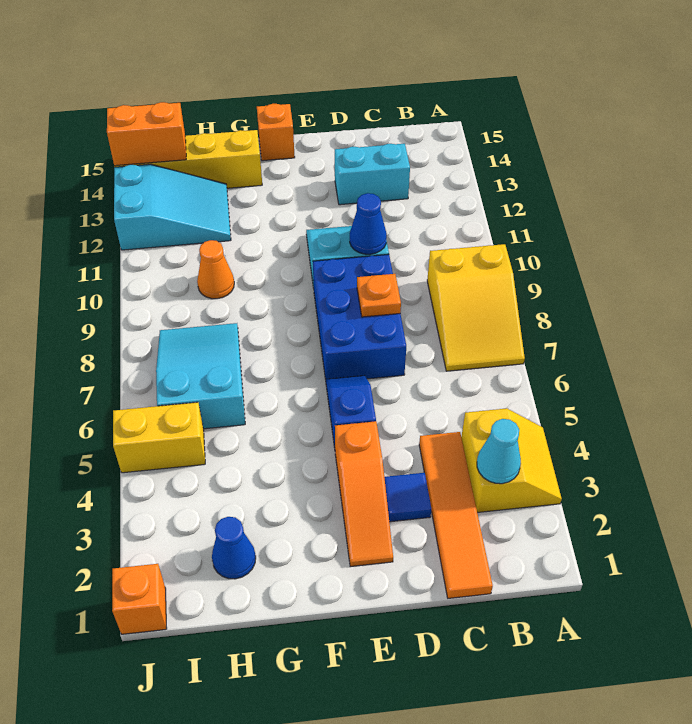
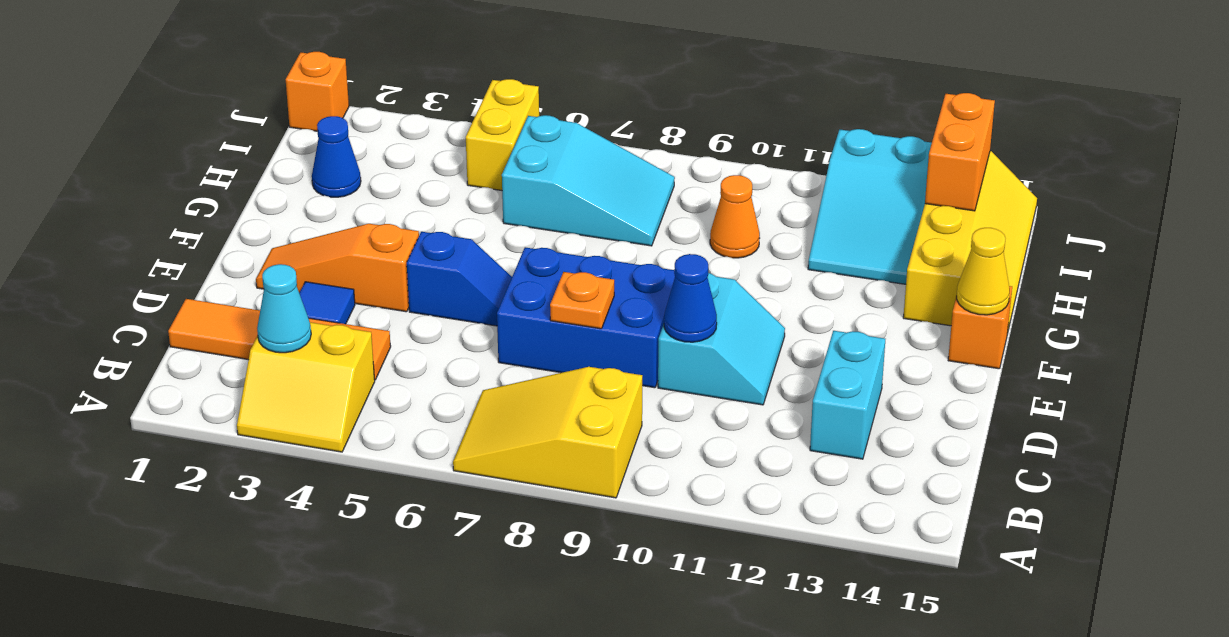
none -> yellow cone F15 level 2

